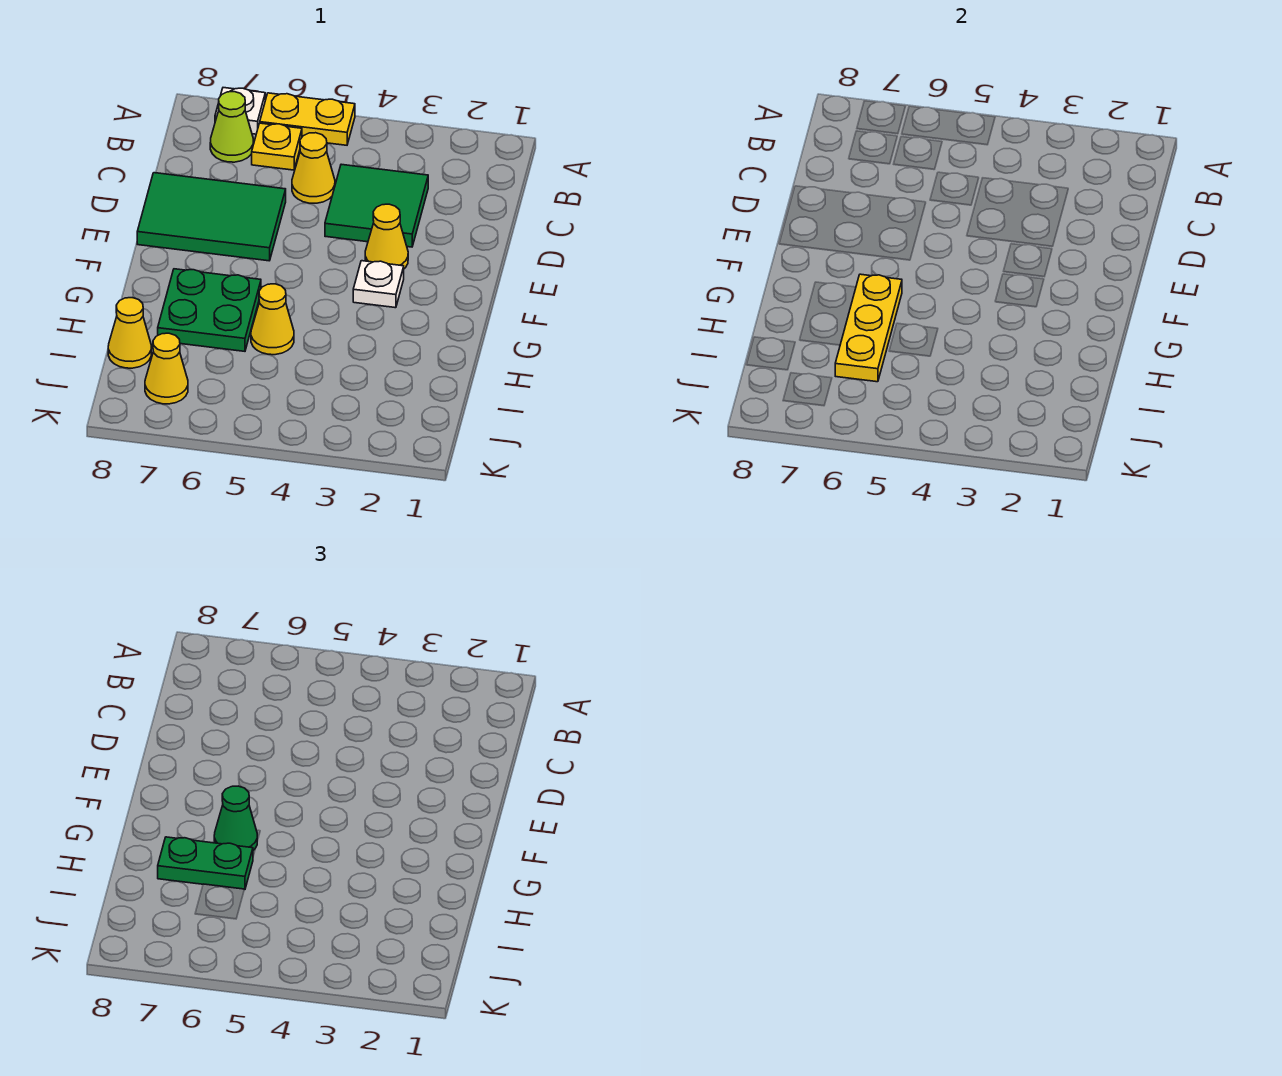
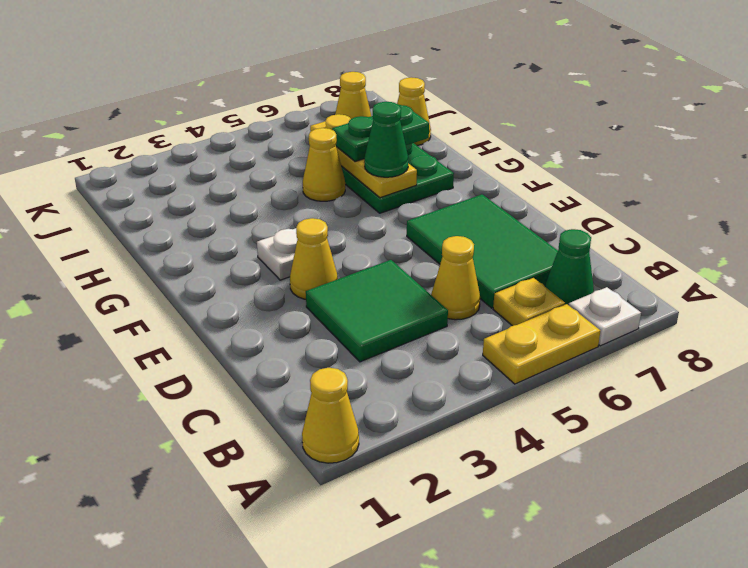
none -> yellow cone A1 level 1
lime cone B7 level 1 -> green cone B7 level 1
green tile D6:E8 level 1 -> green tile C6:E7 level 1

